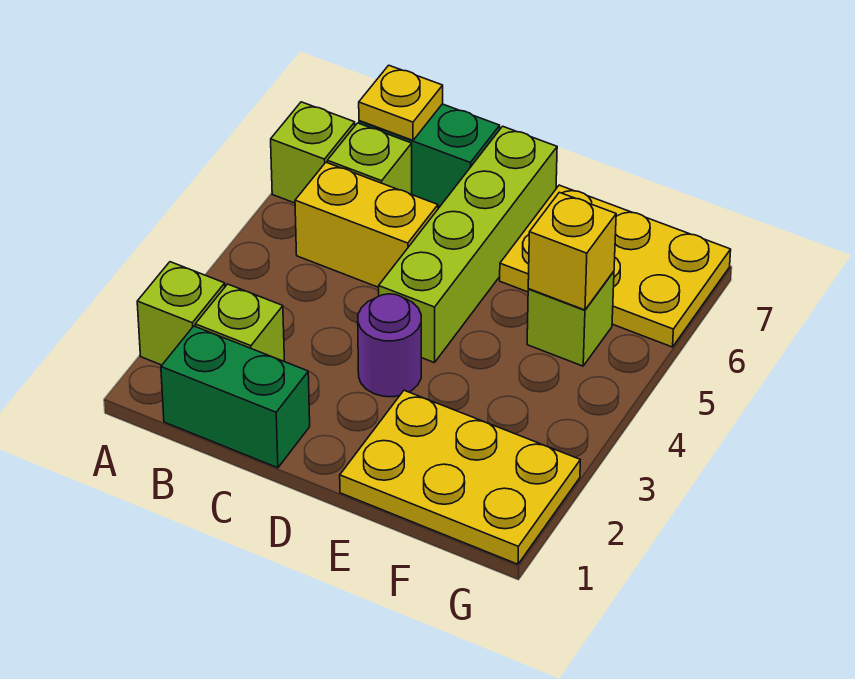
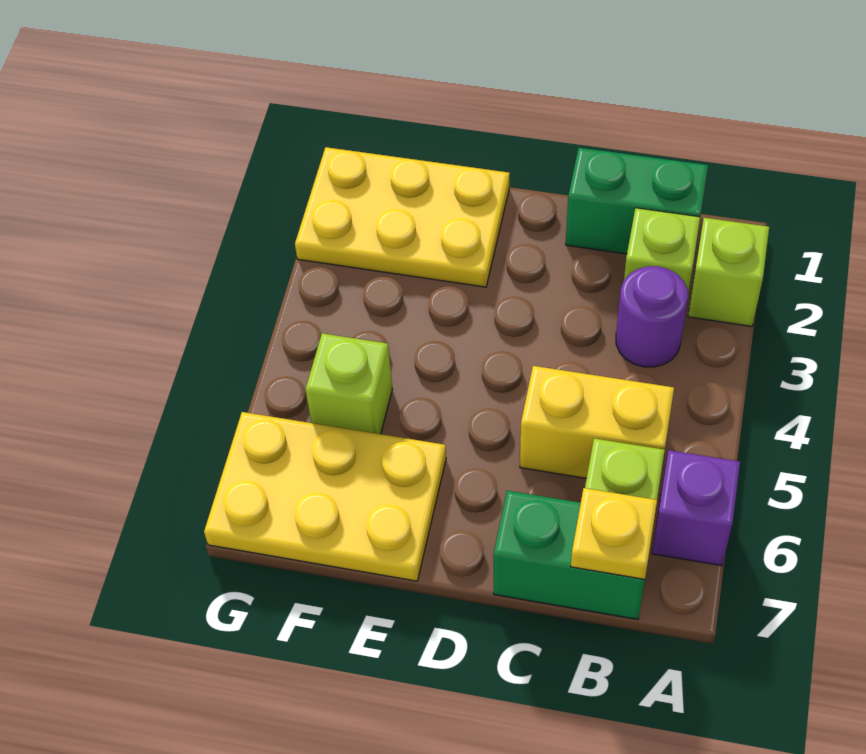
lime brick A6 level 1 -> purple brick A6 level 1
purple round brick D3 level 1 -> purple round brick B3 level 1
lime brick D4:D7 level 1 -> none
yellow brick F5 level 2 -> none

